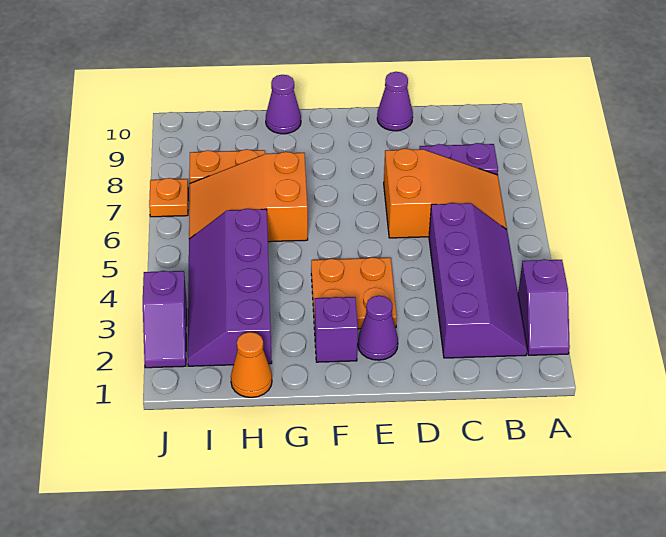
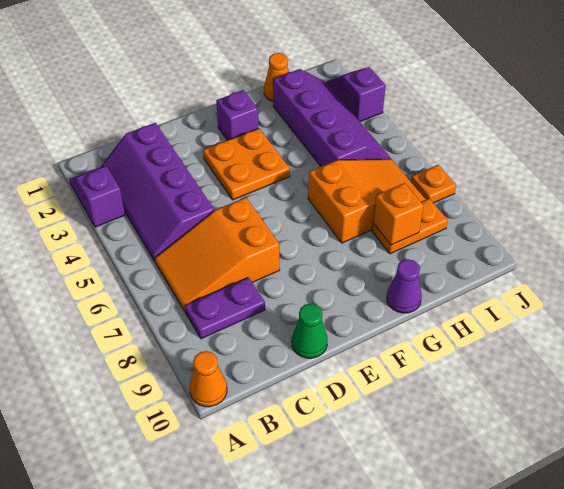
none -> orange cone A10 level 1
purple cone D10 level 1 -> green cone D10 level 1
purple cone E2 level 1 -> none
none -> orange brick H8 level 2

